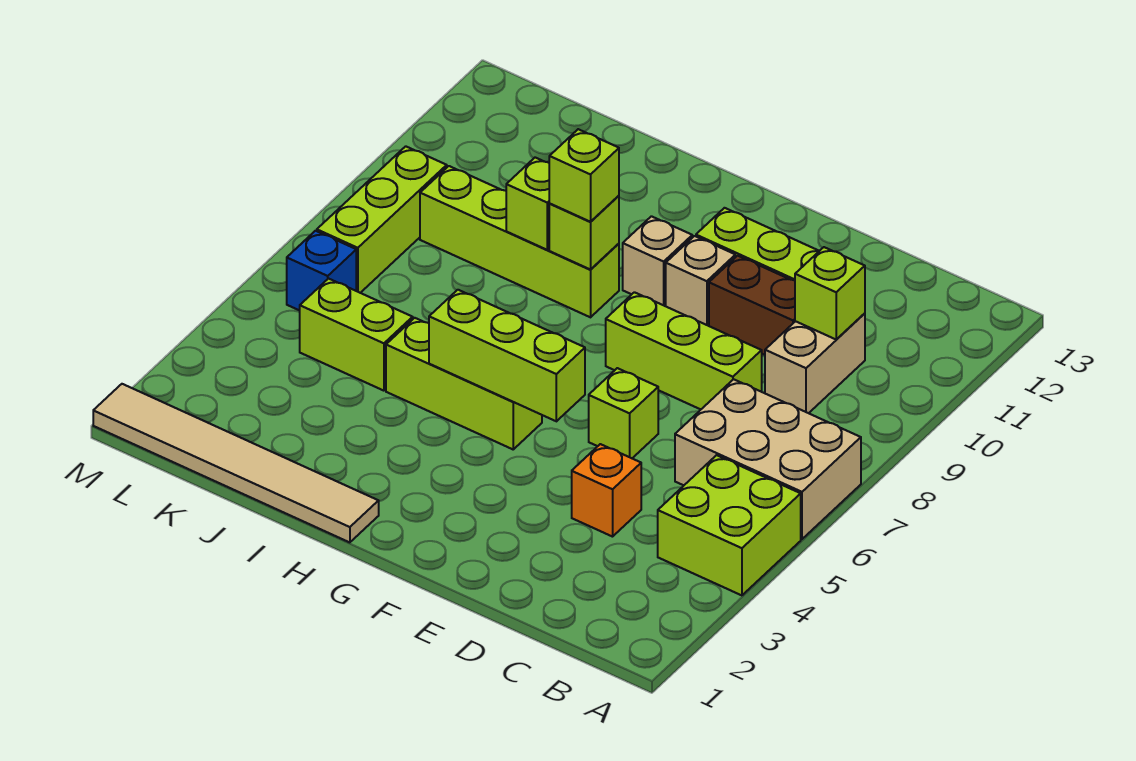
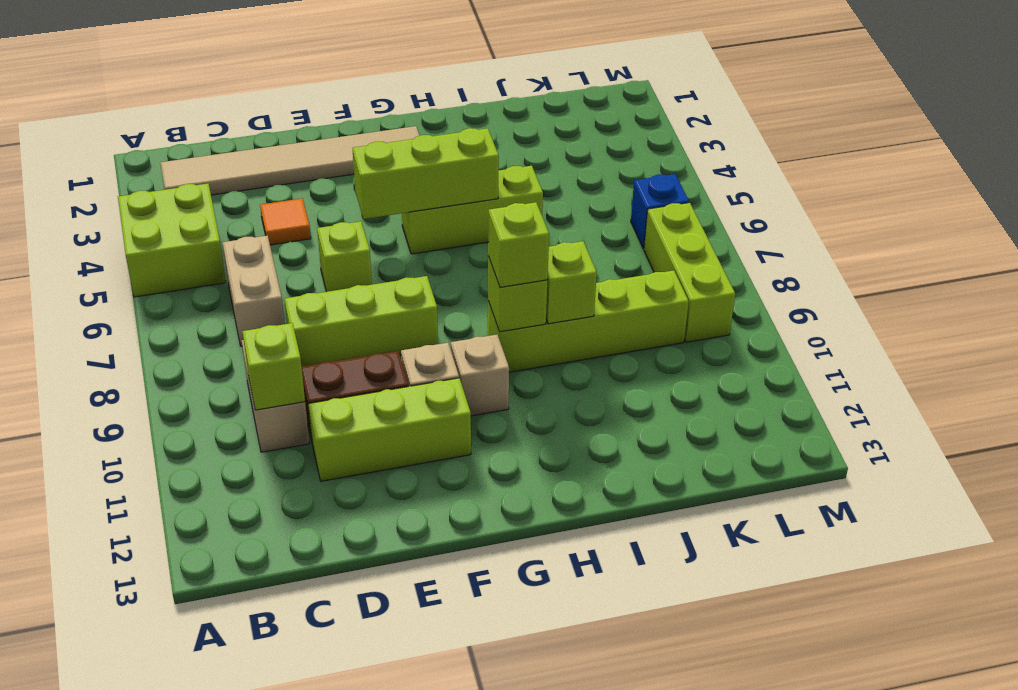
tan brick A6:C7 level 1 -> tan brick C6:C7 level 1
orange brick D4 level 1 -> orange tile D4 level 1
tan tile H1:M1 level 1 -> tan tile B2:G2 level 1
lime brick J5:K5 level 1 -> none

